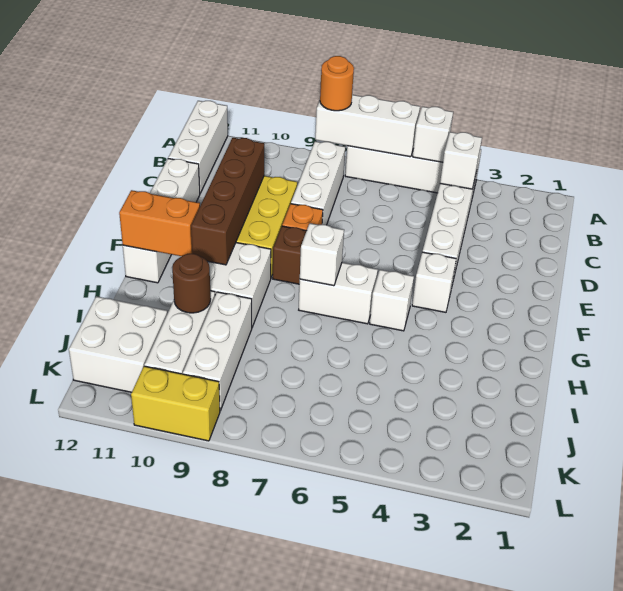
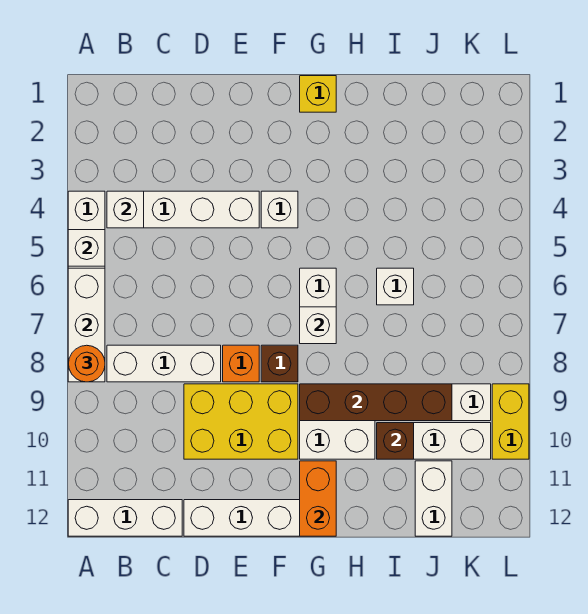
brown brick D10:G10 level 2 -> brown brick G9:J9 level 2
none -> yellow brick G1 level 1
white brick G5 level 1 -> white brick I6 level 1
brown round brick I10 level 2 -> brown brick I10 level 2
white brick J11:K12 level 1 -> white brick J11:J12 level 1

